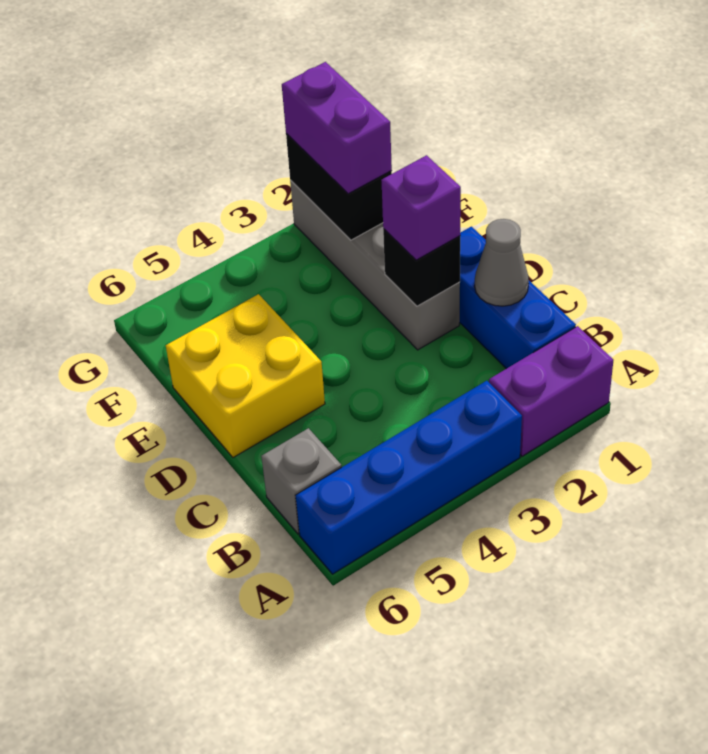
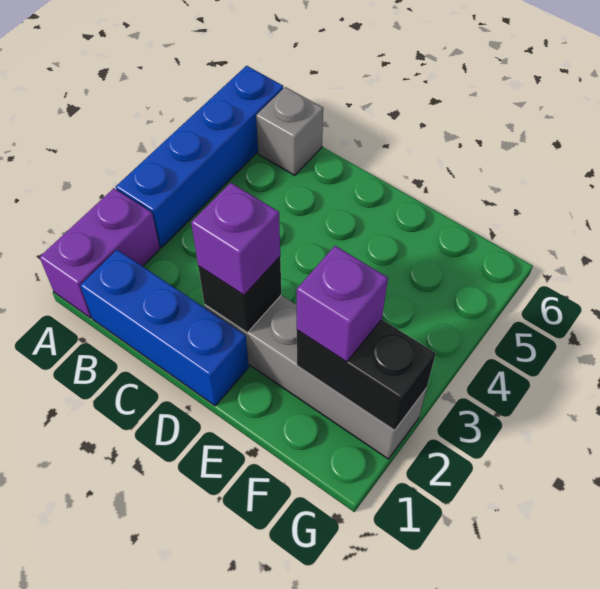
grey cone C1 level 2 -> none
yellow brick D5:E6 level 1 -> none
purple brick F2:G2 level 3 -> purple brick F2 level 3

